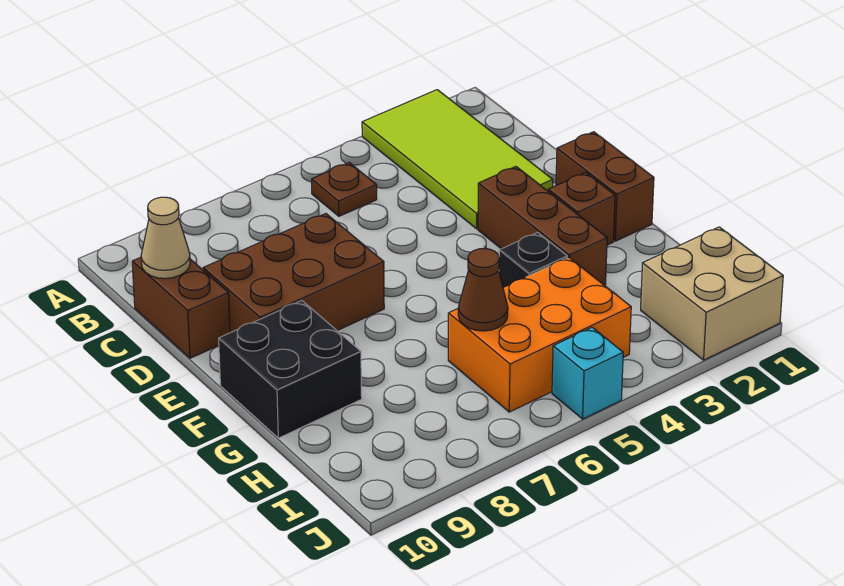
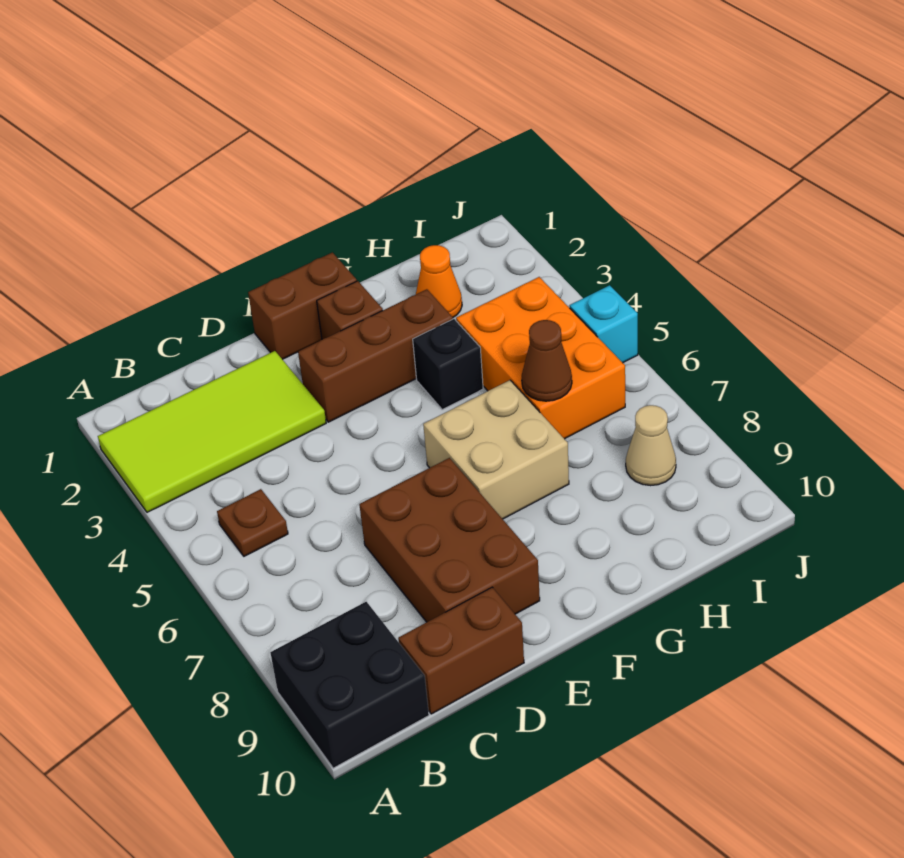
tan cone C10 level 2 -> tan cone I8 level 1
black brick F9:G10 level 1 -> black brick A9:B10 level 1
none -> orange cone H2 level 1
tan brick I1:J2 level 1 -> tan brick F6:G7 level 1

